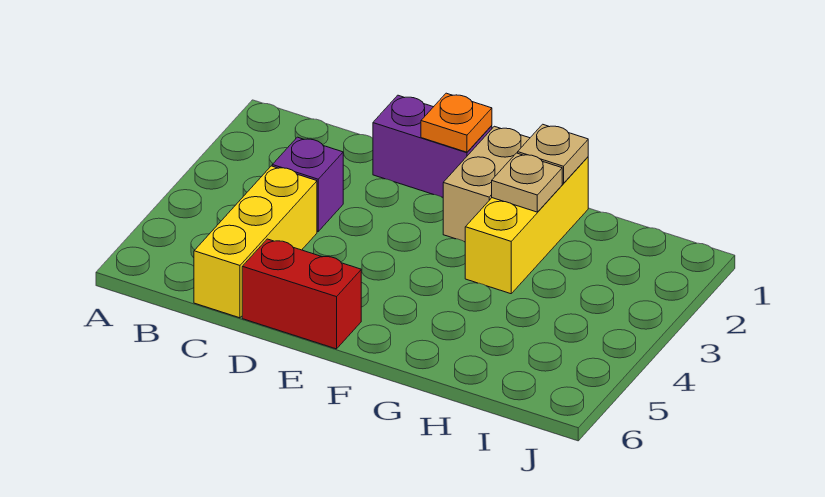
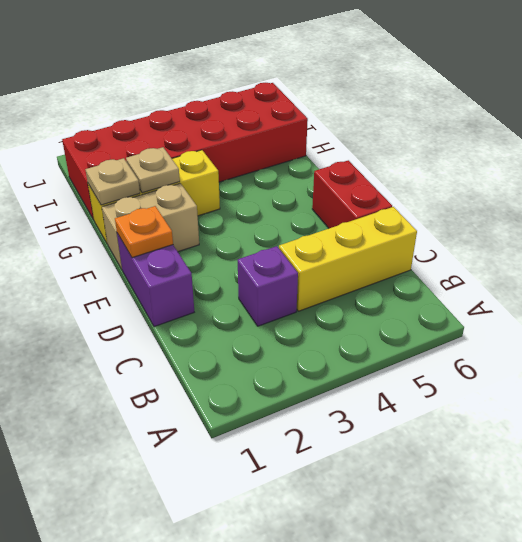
none -> red brick H1:I6 level 1

